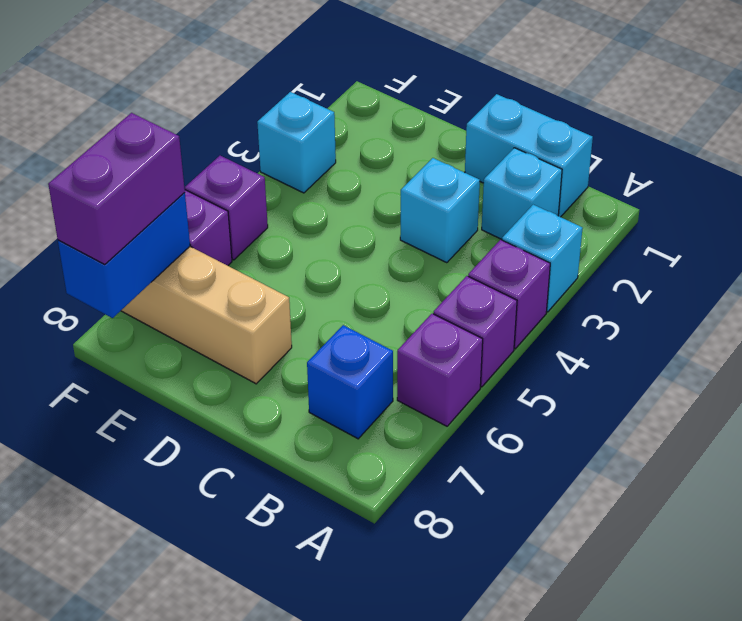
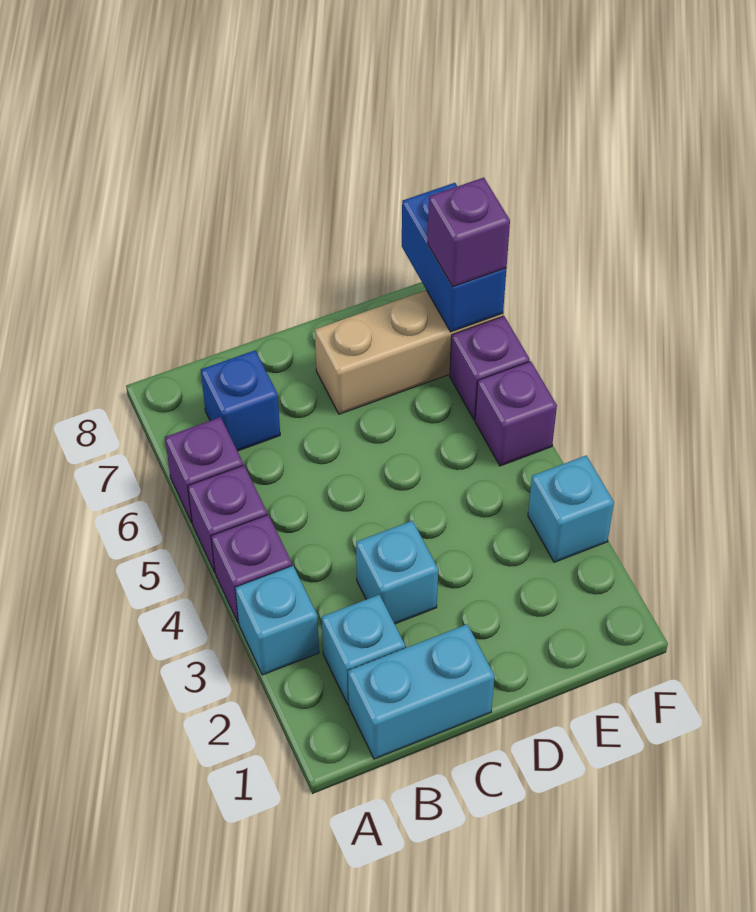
purple brick F7:F8 level 3 -> purple brick F7 level 3

